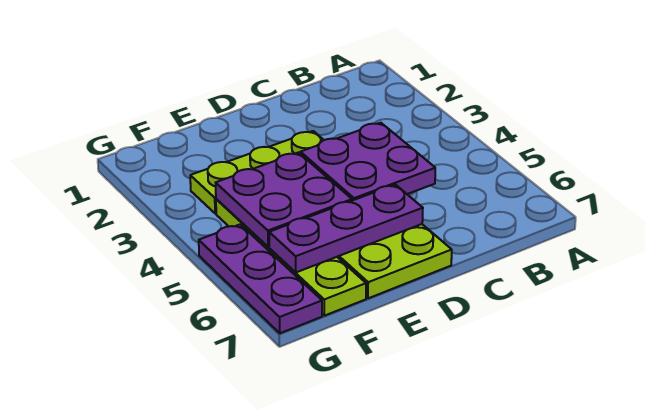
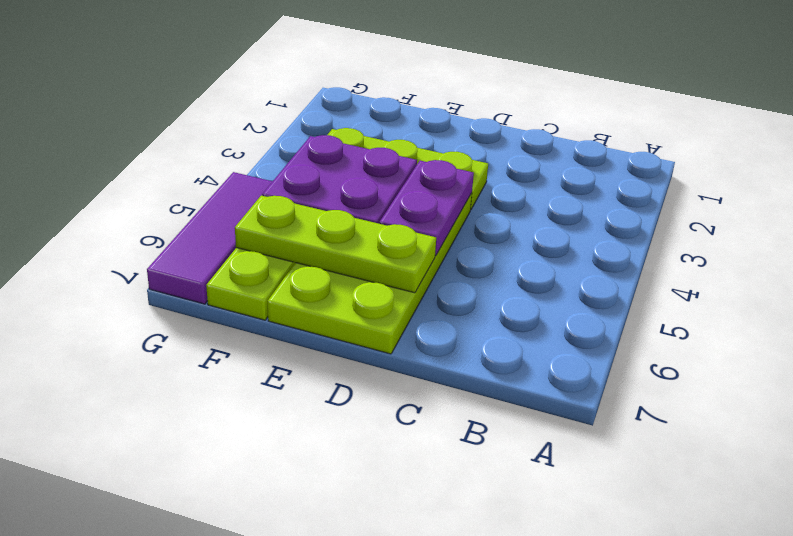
purple plate C4:D5 level 2 -> purple plate D4:D5 level 2
purple plate D6:F6 level 2 -> lime plate D6:F6 level 2
purple plate G5:G7 level 1 -> purple tile G5:G7 level 1

